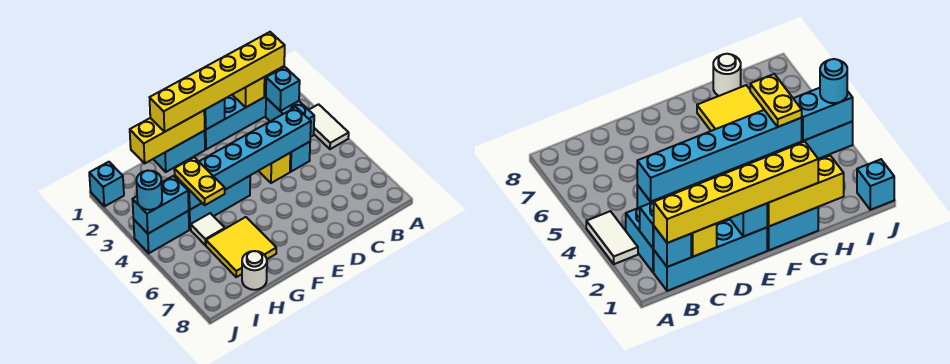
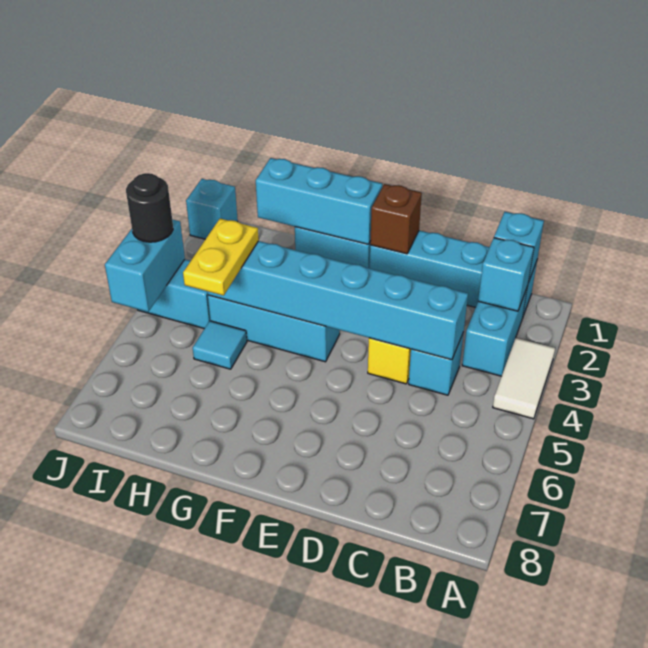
yellow brick B1:G1 level 3 -> none
yellow brick C1 level 2 -> none
cyan brick E1 level 2 -> brown brick E1 level 2
yellow brick F1:H1 level 2 -> cyan brick F1:H1 level 2
yellow tile G6:H7 level 1 -> none
white tile H5 level 1 -> cyan tile H5 level 1
white round brick H8 level 1 -> none
cyan brick I4:J4 level 2 -> cyan brick J4:J5 level 2
cyan round brick J4 level 3 -> black round brick J4 level 3

